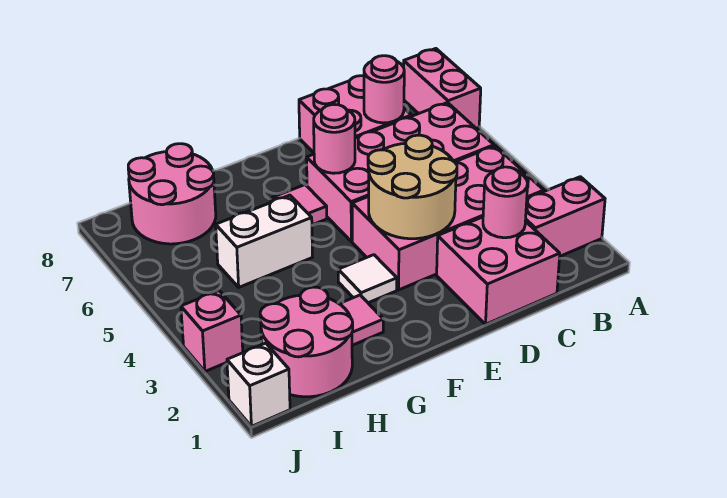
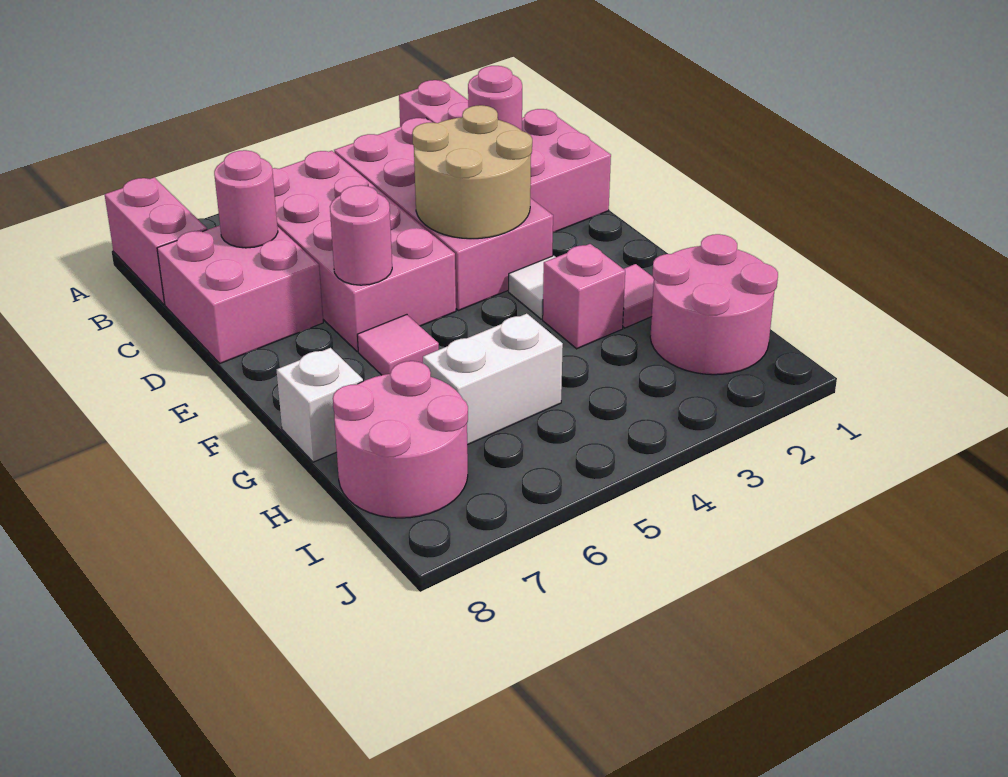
pink brick A7:A8 level 1 -> pink brick A8:B8 level 1
white brick G5:H5 level 1 -> white brick H5:H6 level 1
white brick J1 level 1 -> white brick G8 level 1
pink brick J3 level 1 -> pink brick G3 level 1

